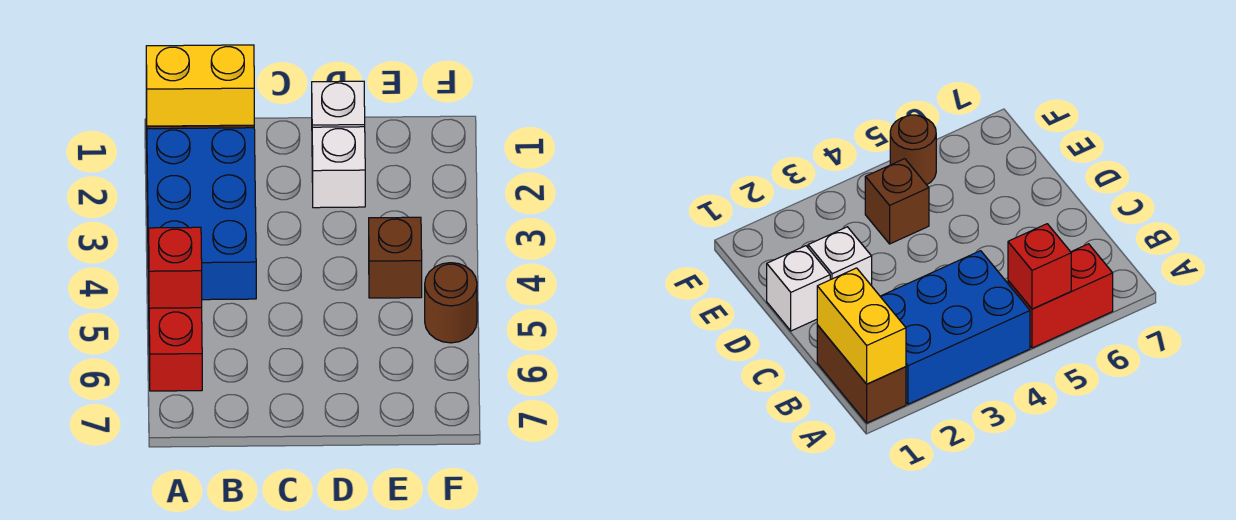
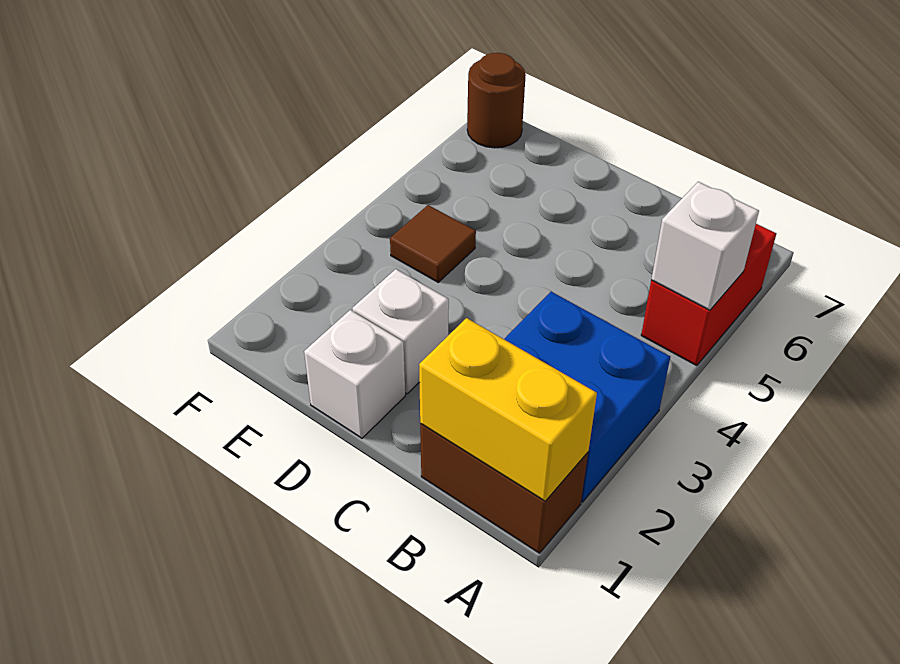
blue brick A2:B4 level 1 -> blue brick A2:B3 level 1
red brick A5 level 2 -> white brick A5 level 2
brown brick E4 level 1 -> brown tile E4 level 1
brown round brick F5 level 1 -> brown round brick F7 level 1

